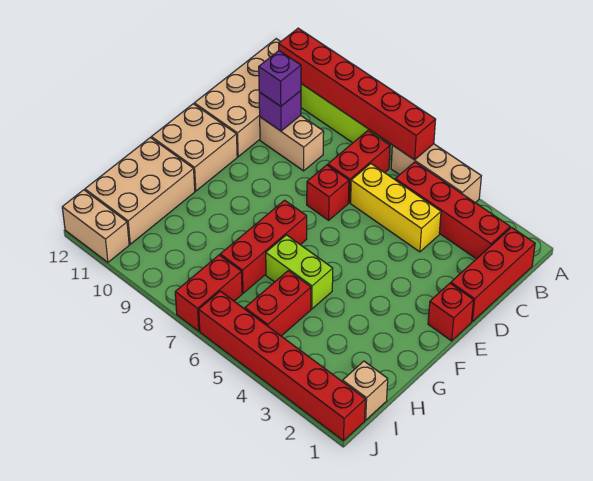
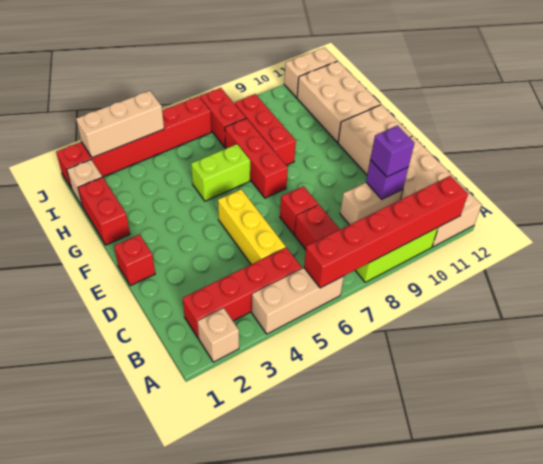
none -> tan brick A2 level 1
red brick B1:D1 level 1 -> red brick G8:I8 level 1
yellow brick C4:C6 level 1 -> yellow brick C5:E5 level 1
red brick H5:I5 level 1 -> red brick G1:H1 level 1
none -> tan brick J2:J4 level 2

